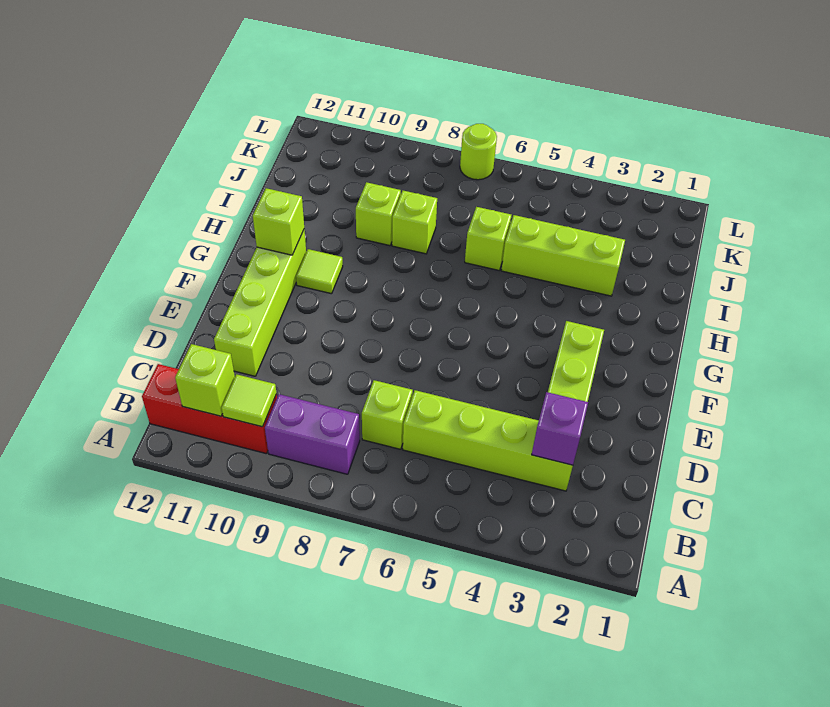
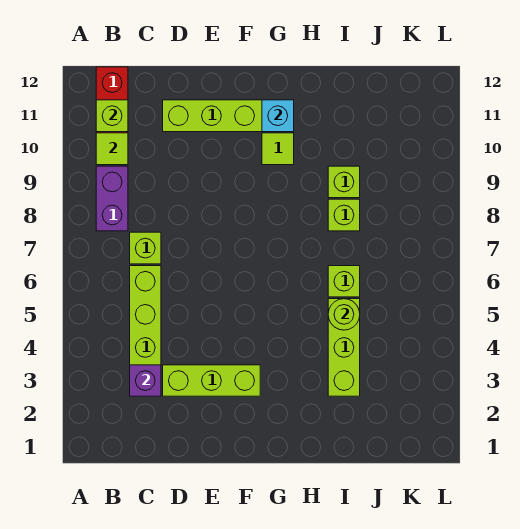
lime brick G11 level 2 -> cyan brick G11 level 2
lime round brick L7 level 1 -> lime round brick I5 level 2

